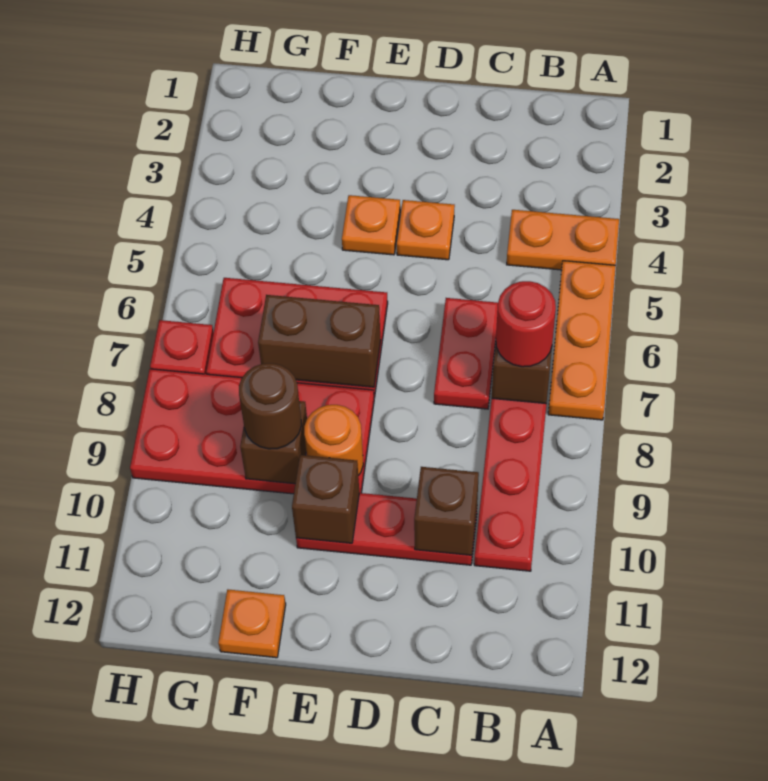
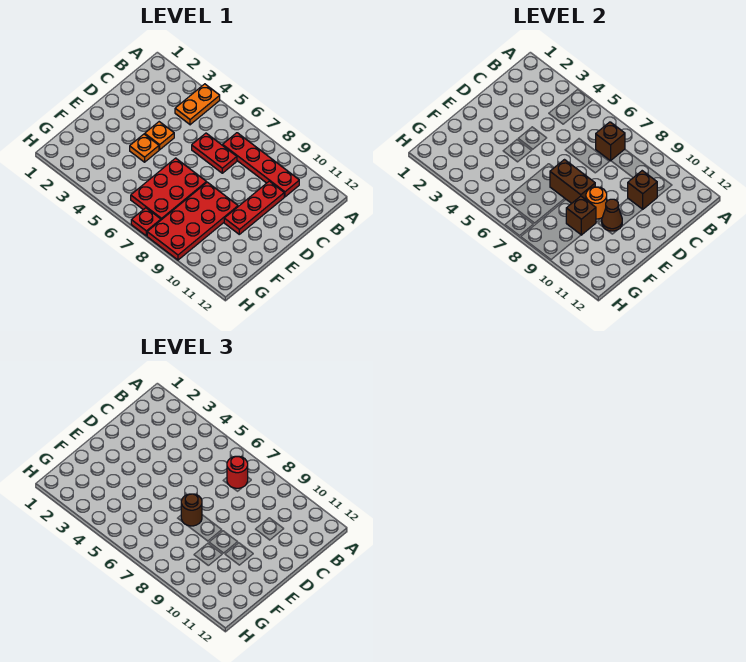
orange plate A5:A7 level 1 -> none
brown brick E7:F7 level 2 -> brown brick E7:E8 level 2
brown brick E10 level 2 -> brown cone E10 level 2
brown round brick F9 level 3 -> brown round brick E7 level 3
orange plate F12 level 1 -> none

